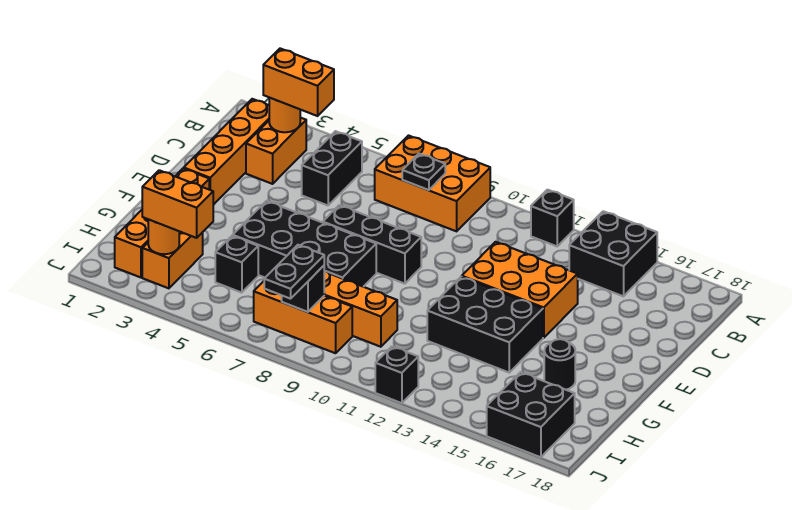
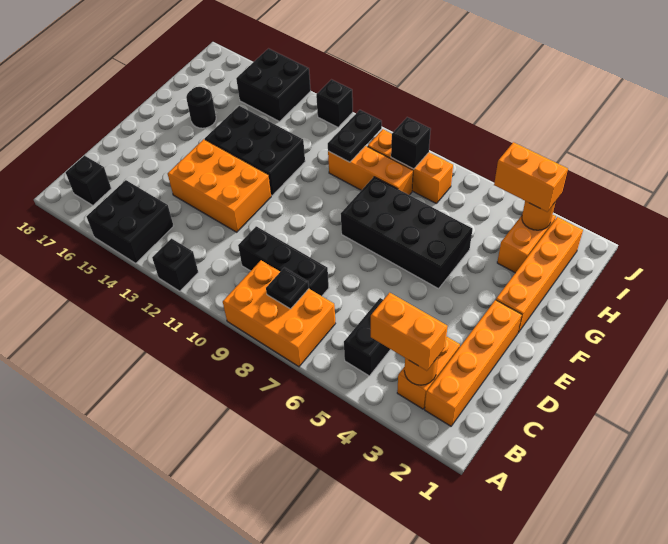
black brick E7:E9 level 1 -> black brick C8:C10 level 1
black brick H5 level 1 -> black brick B17 level 1
black plate I8:J8 level 3 -> black plate H10:I10 level 2
black brick I16:J17 level 1 -> black brick I14:J15 level 1

